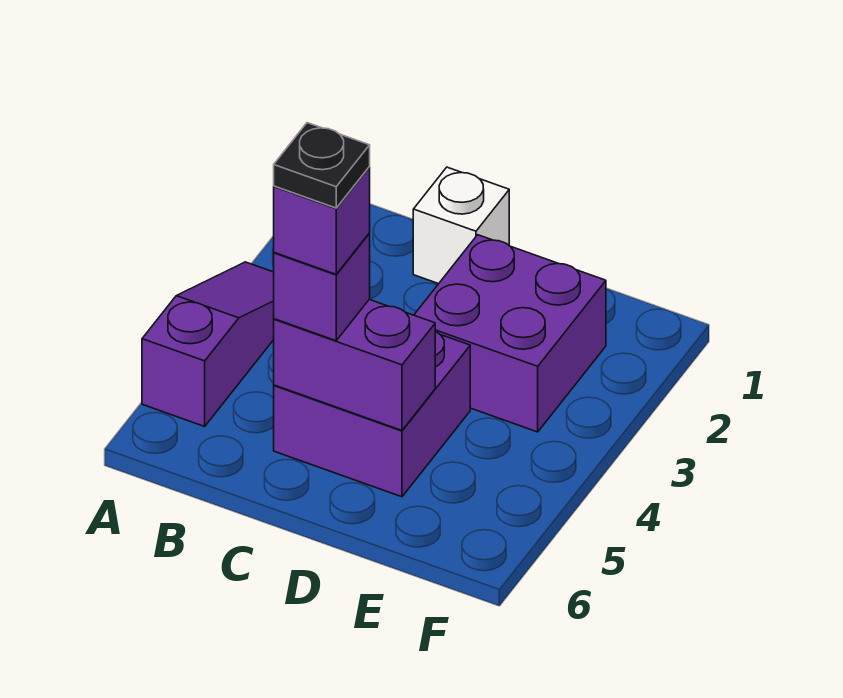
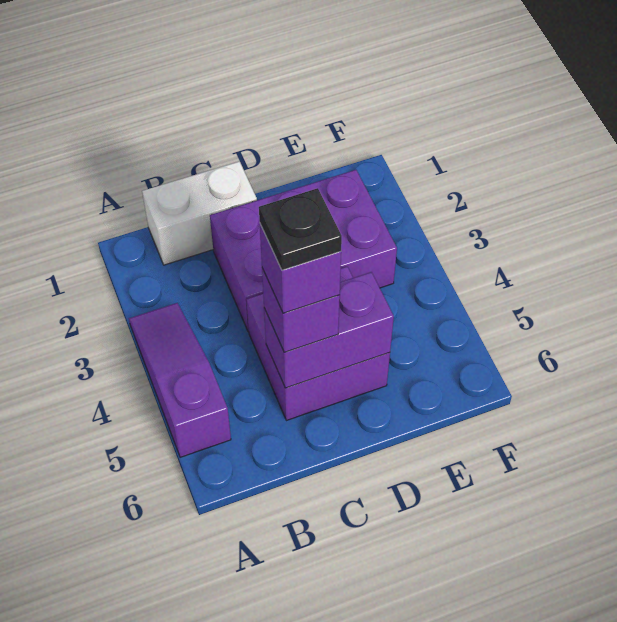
white brick C1 level 1 -> white brick B1:C1 level 1
purple brick D2:E3 level 1 -> purple brick C2:E3 level 1

